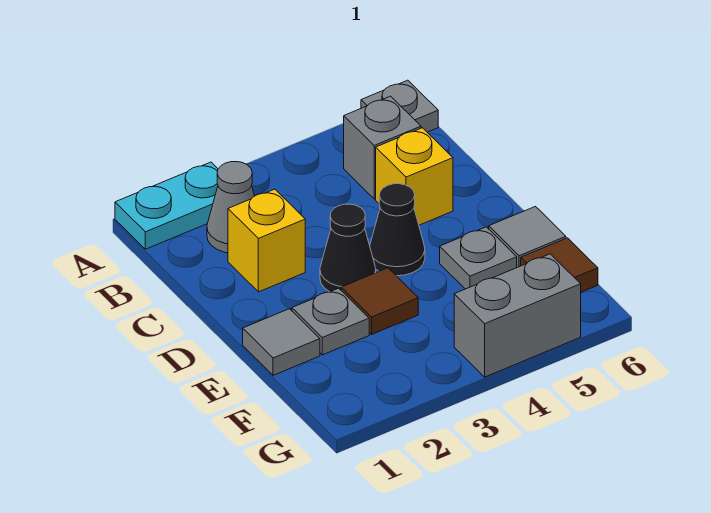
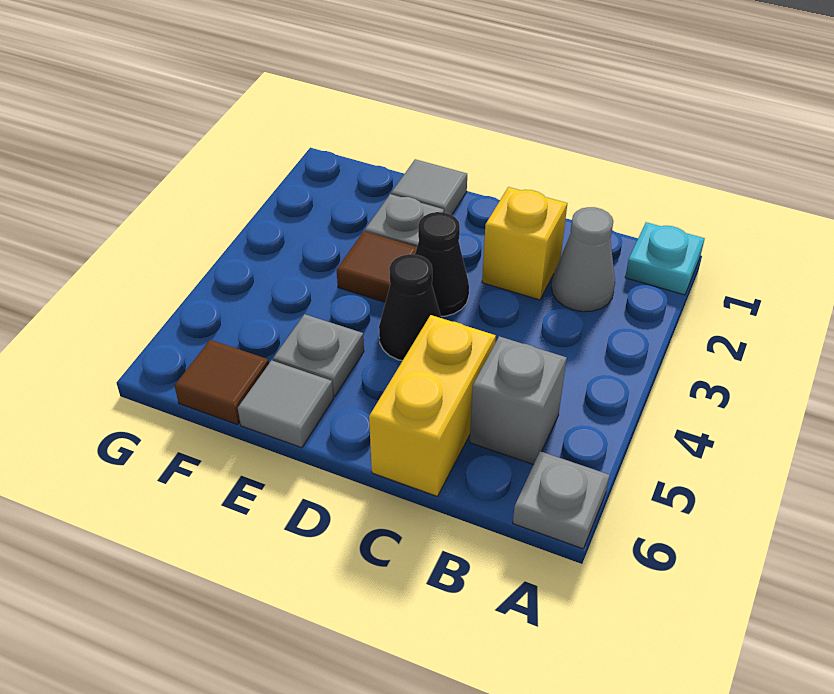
cyan plate A1:A2 level 1 -> cyan plate A1 level 1
yellow brick C5 level 1 -> yellow brick C5:C6 level 1
grey brick G4:G5 level 1 -> none

